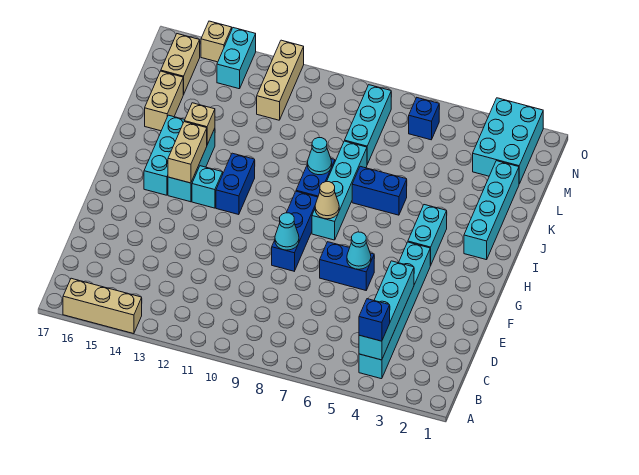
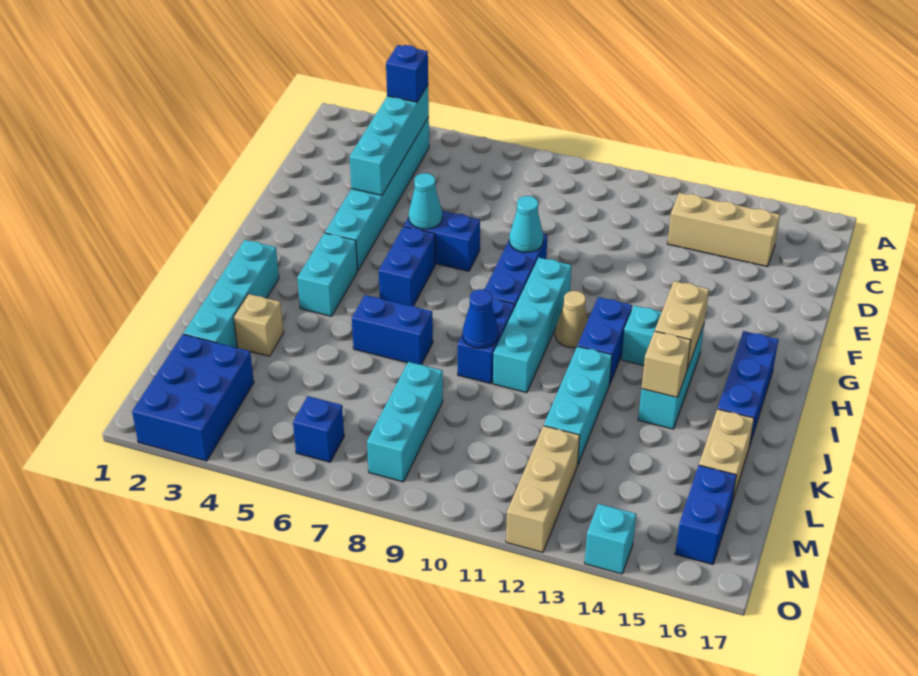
tan brick A14:A16 level 1 -> tan brick C13:C15 level 1
none -> blue brick G6:H6 level 1
cyan brick H8:K8 level 1 -> cyan brick G10:J10 level 1
tan cone H8 level 2 -> tan cone H11 level 1
cyan brick H15:J15 level 1 -> cyan brick J12:L12 level 1
none -> blue brick H16:J16 level 1
cyan cone J9 level 2 -> blue cone J9 level 2
cyan brick M2:O3 level 1 -> blue brick M2:O3 level 1
tan brick M16:N16 level 1 -> blue brick M16:N16 level 1
cyan brick N14:O14 level 1 -> cyan brick O14 level 1
tan brick O15 level 1 -> tan brick K3 level 1

